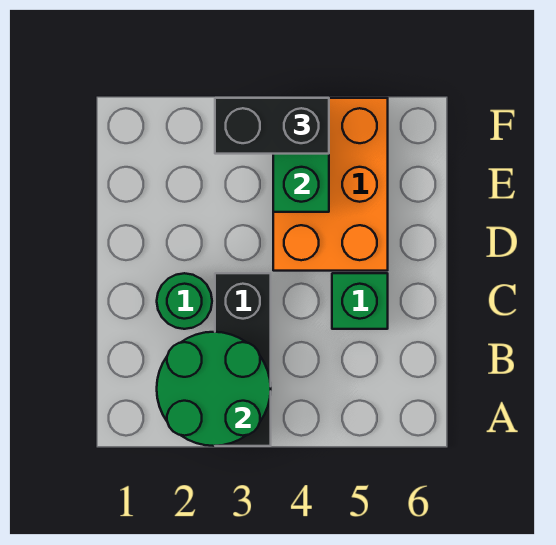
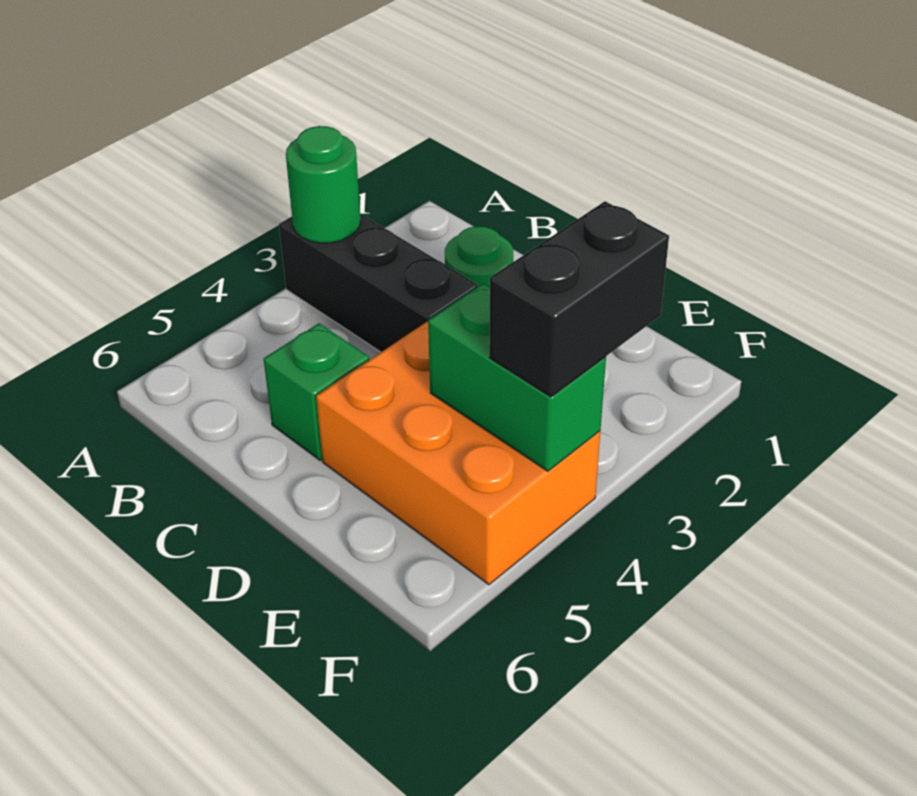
green round brick A2:B3 level 2 -> green round brick A3 level 2

